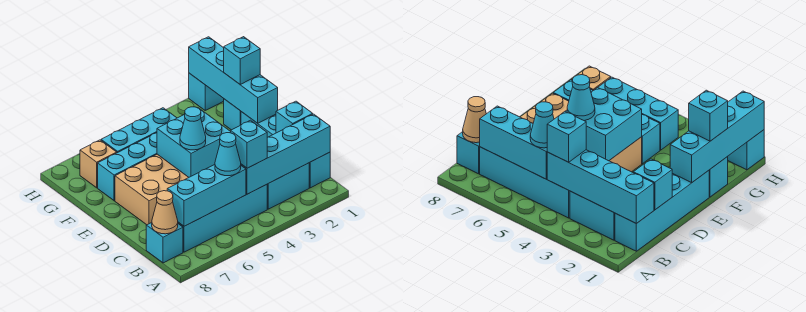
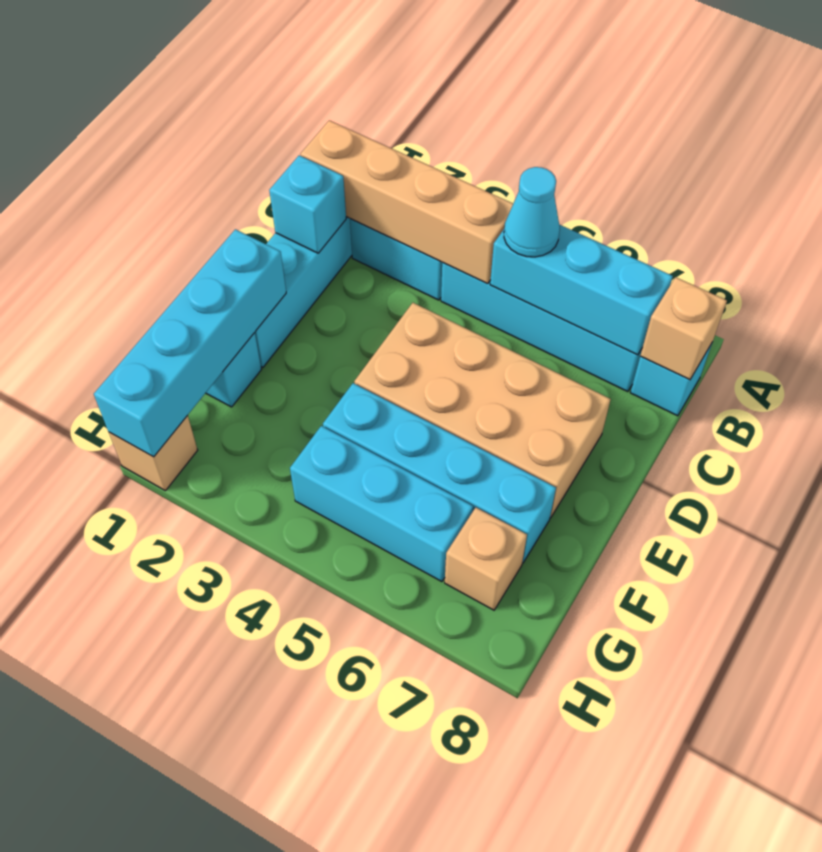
cyan brick B1:B4 level 2 -> tan brick B1:B4 level 2
cyan brick B4 level 3 -> none
tan cone B8 level 2 -> tan brick B8 level 2
cyan brick D4:E5 level 2 -> none
cyan cone D5 level 3 -> none
cyan brick F1 level 3 -> none
cyan brick H1 level 1 -> tan brick H1 level 1

